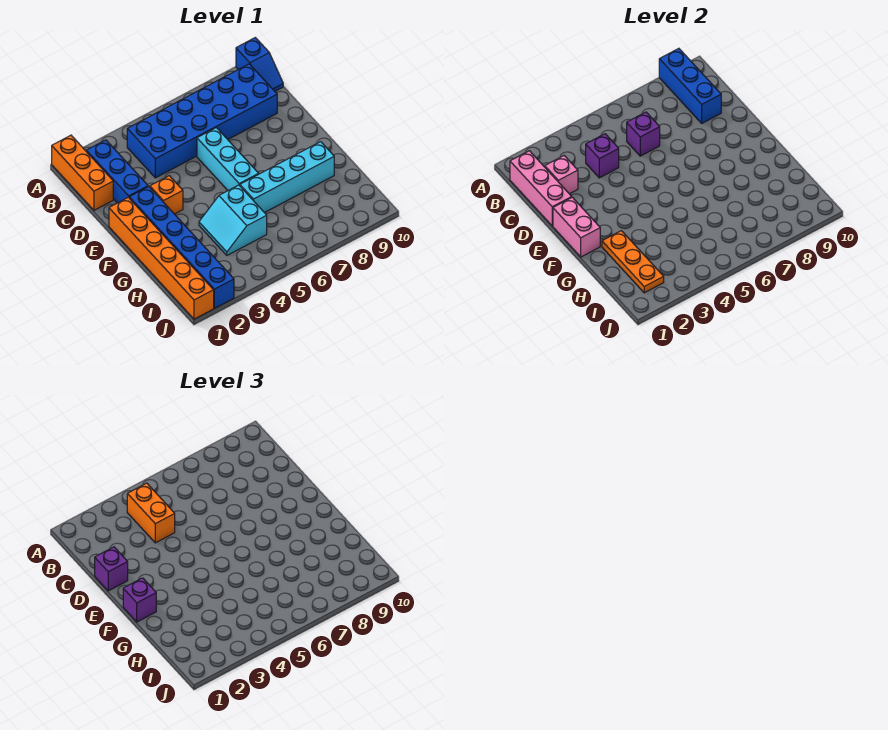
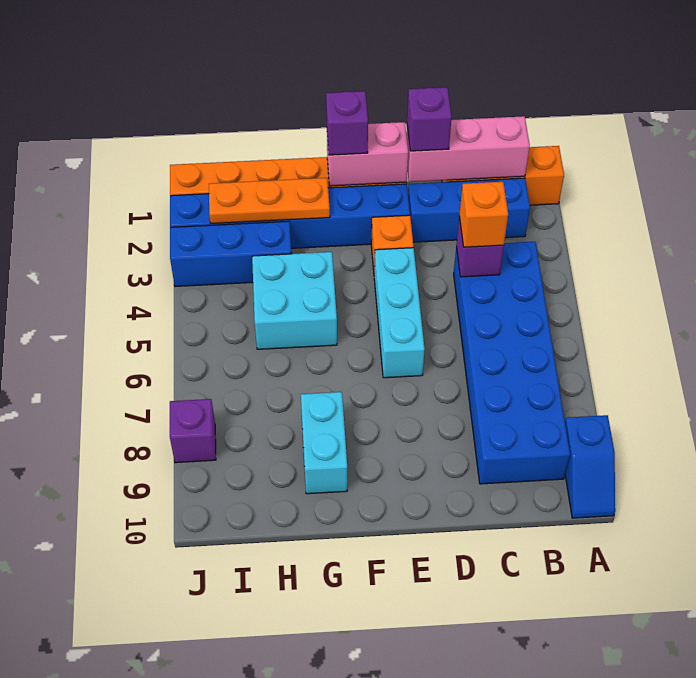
blue brick A9:C9 level 2 -> blue brick H3:J3 level 1
blue slope A10:B10 level 1 top A -> blue slope A9:A10 level 1 top 9
orange brick B4:C4 level 3 -> orange brick C4 level 3
pink brick C2 level 2 -> none
purple brick C6 level 2 -> purple brick J8 level 1
cyan brick D6:F6 level 1 -> cyan brick E4:E6 level 1
cyan slope G4:H5 level 1 top 5 -> cyan brick G4:H5 level 1
cyan brick G6:G9 level 1 -> cyan brick G8:G9 level 1

